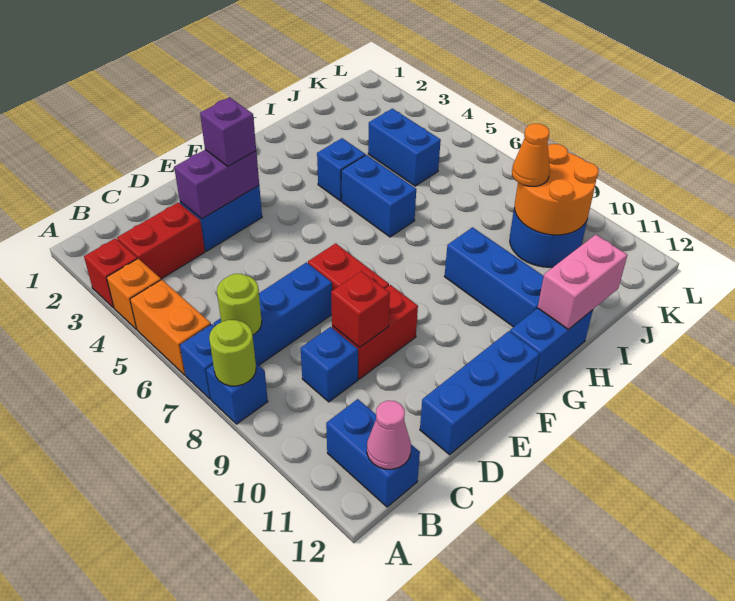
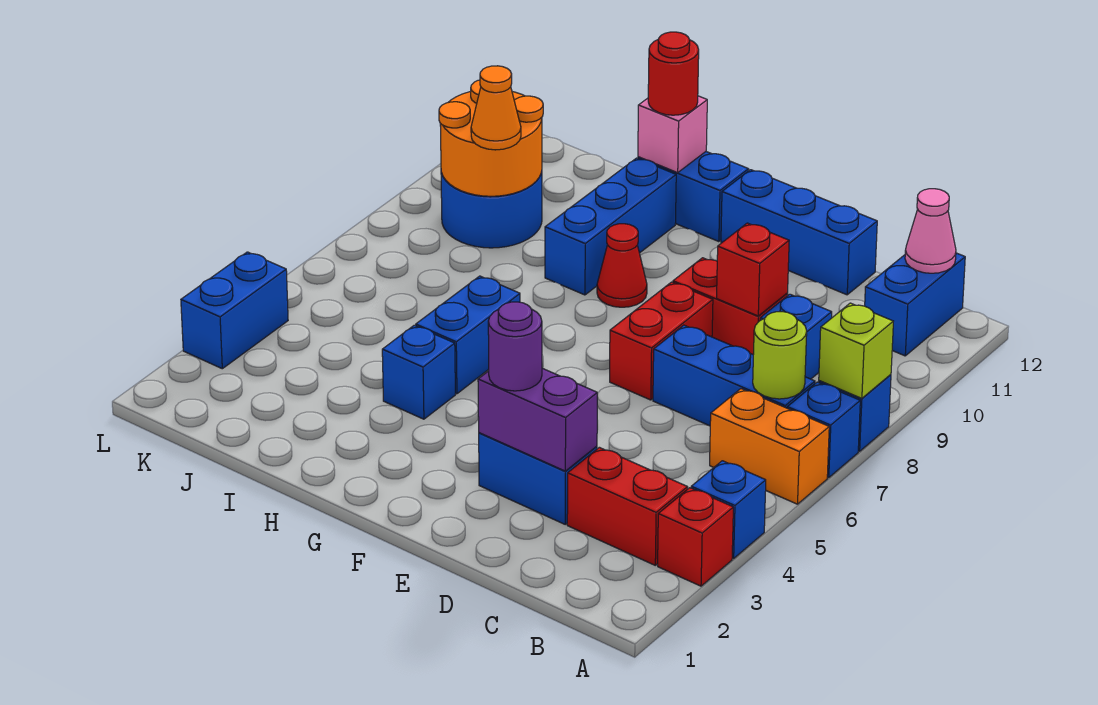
orange brick A4 level 1 -> blue brick A4 level 1
orange brick A5:A6 level 1 -> orange brick A6:B6 level 1
lime round brick A8 level 2 -> lime brick A8 level 2
purple brick E3 level 3 -> purple round brick E3 level 3
none -> red cone G9 level 1
pink brick H12:I12 level 2 -> pink brick H12 level 2
none -> red round brick H12 level 3
blue brick J4:J5 level 1 -> blue brick L3:L4 level 1

